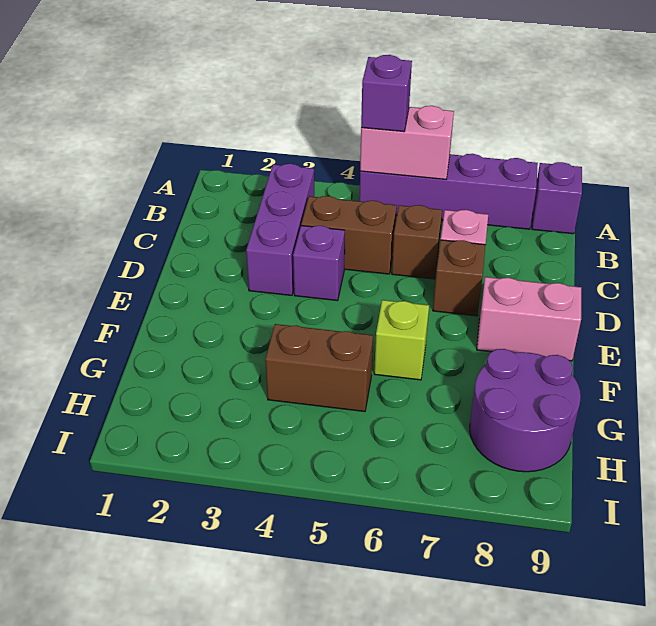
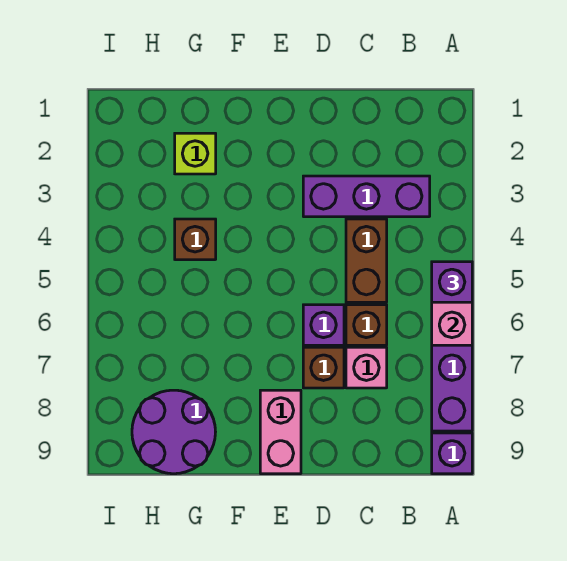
purple brick D4 level 1 -> purple brick D6 level 1
lime brick F6 level 1 -> lime brick G2 level 1
brown brick G4:G5 level 1 -> brown brick G4 level 1

